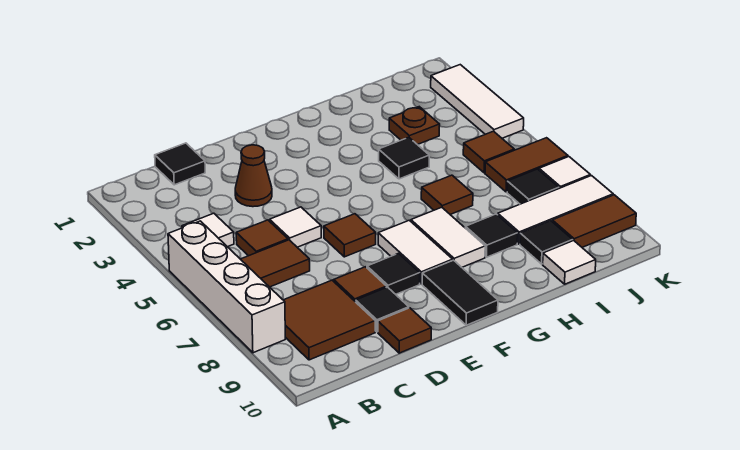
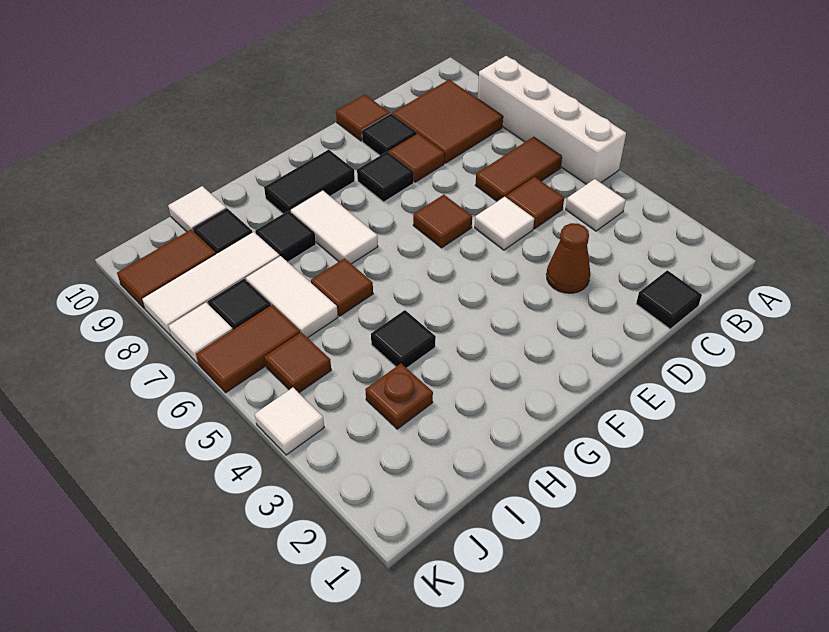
white tile F7:F8 level 1 -> white tile I6:I7 level 1
black tile F9:F10 level 1 -> black tile F9:G9 level 1
white tile K2:K4 level 1 -> white tile K4 level 1

